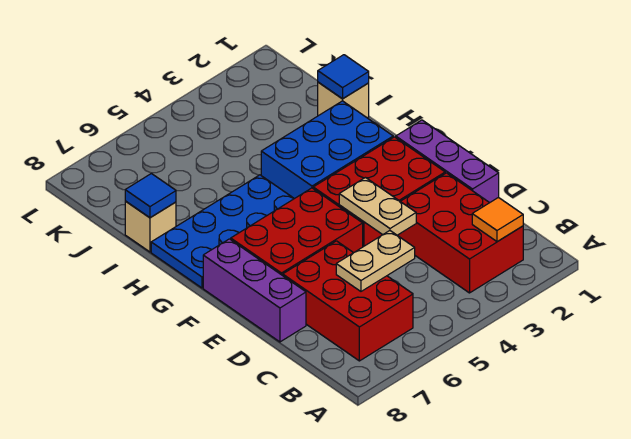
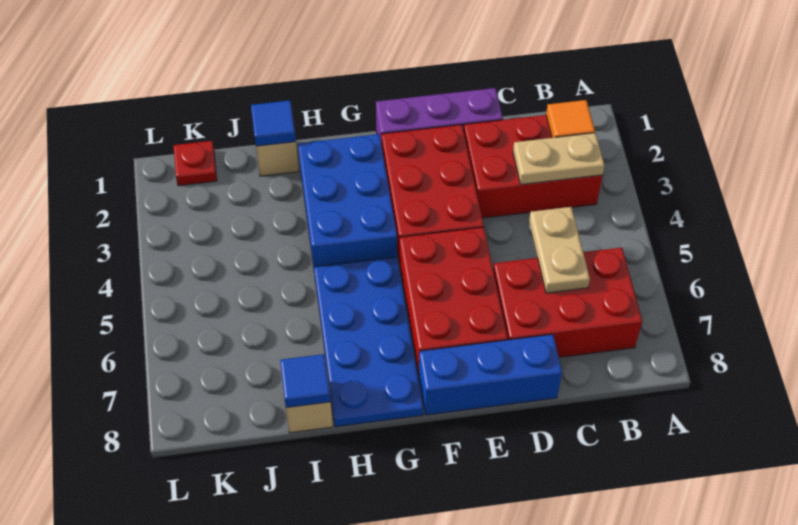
tan plate D4:E4 level 2 -> tan plate B3:C3 level 2
purple brick D8:F8 level 1 -> blue brick D8:F8 level 1
none -> red plate K1 level 1

